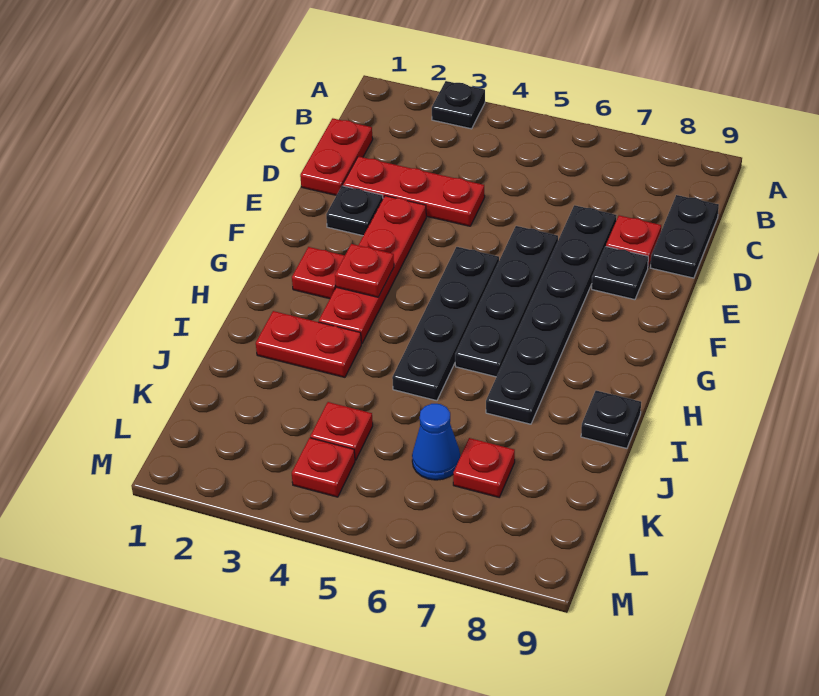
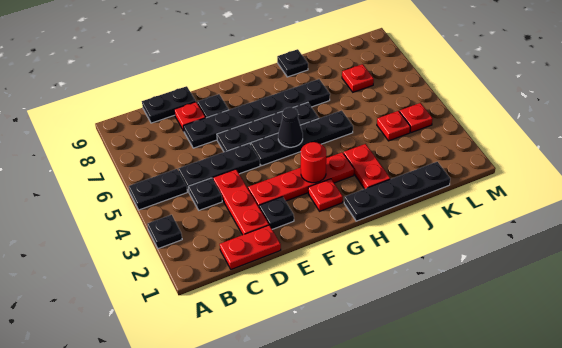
none -> black plate A5:B5 level 1
none -> black plate C4 level 1
none -> black plate C5:E5 level 1
red plate G3 level 2 -> red round brick G3 level 2
none -> black cone G5 level 2
none -> black plate H1:K1 level 1
blue cone K6 level 1 -> none

